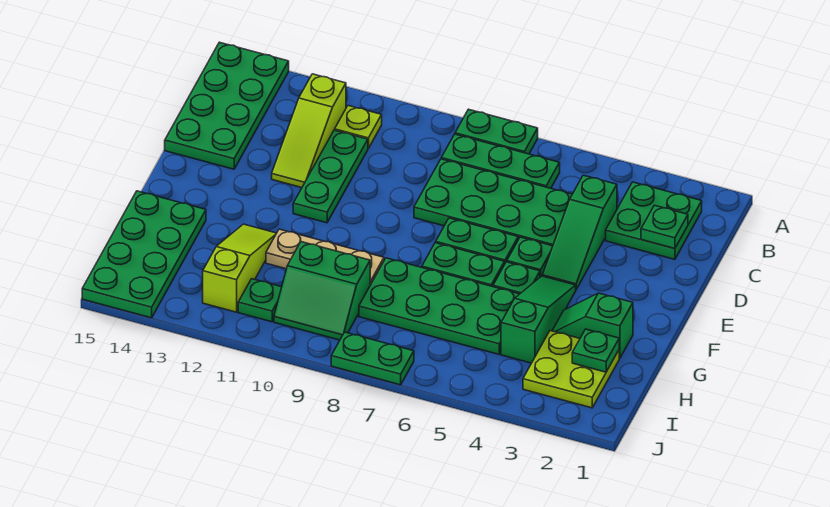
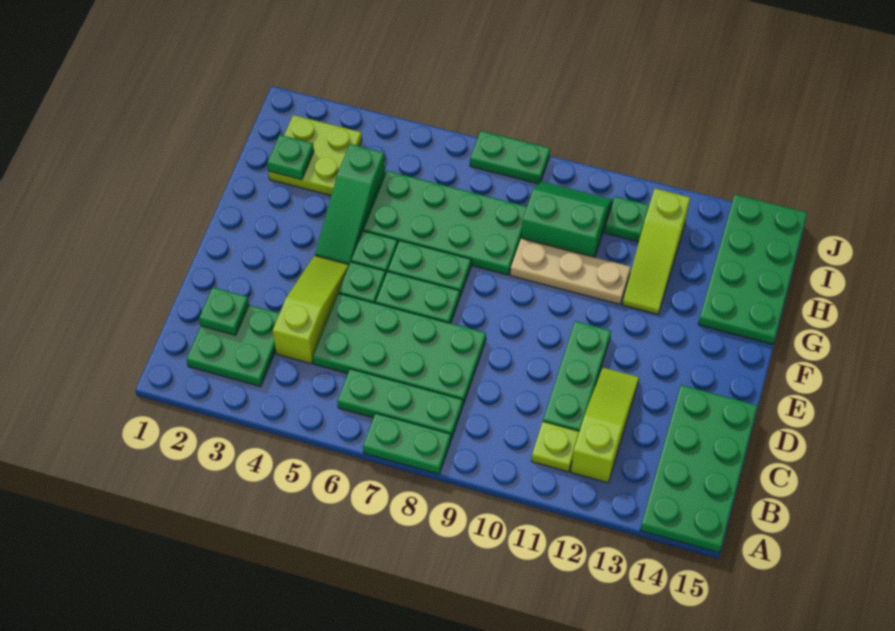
green slope C4:E4 level 1 top C -> lime slope C4:E4 level 1 top C
green slope G2:G3 level 1 top 2 -> none

